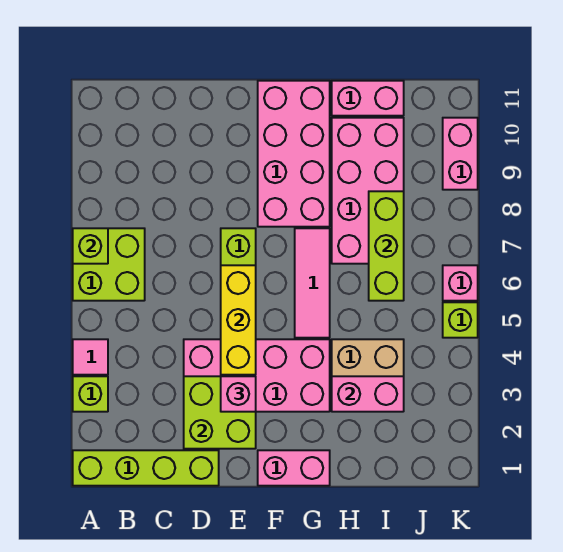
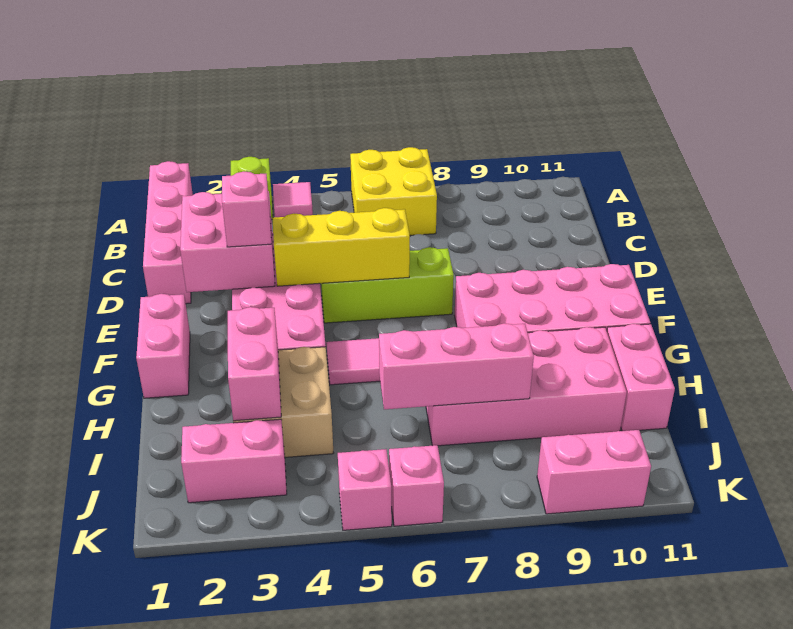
lime brick A1:D1 level 1 -> pink brick A1:D1 level 1
lime brick A6:B7 level 1 -> yellow brick A6:B7 level 1
lime brick A7 level 2 -> none
lime brick D2:E3 level 2 -> pink brick D2:E3 level 2
lime brick I6:I8 level 2 -> pink brick I6:I8 level 2
none -> pink brick J2:J3 level 1
lime brick K5 level 1 -> pink brick K5 level 1

